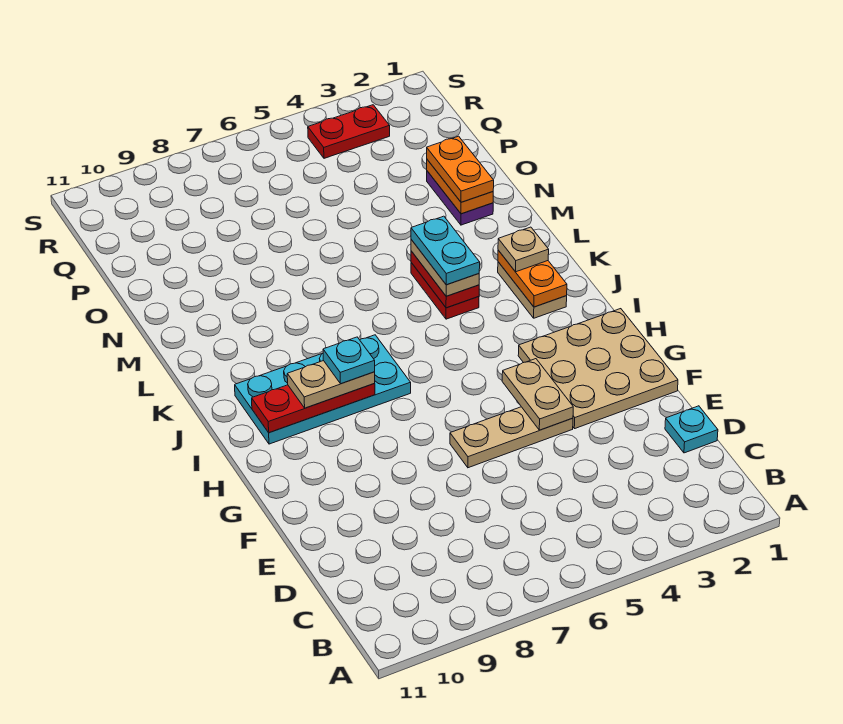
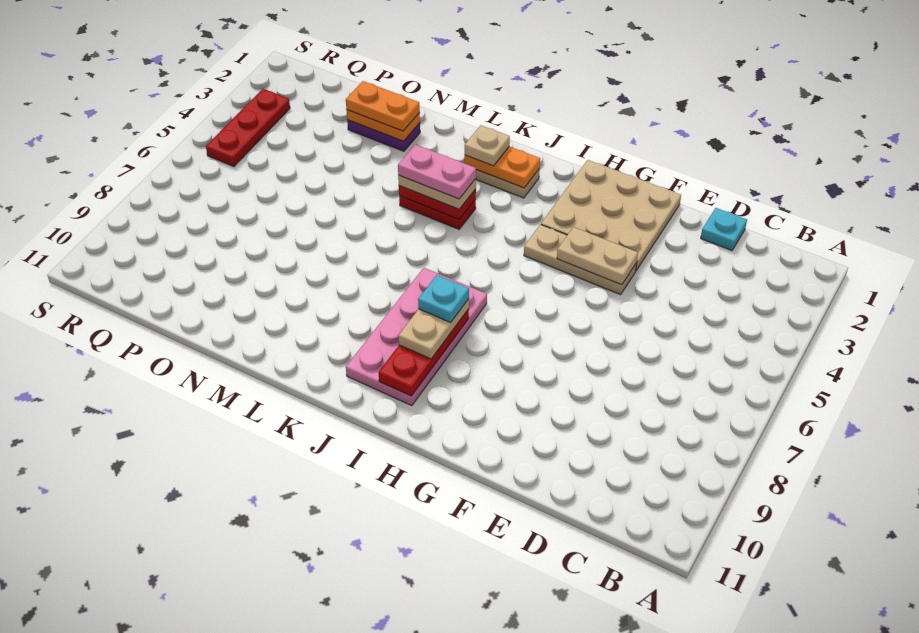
tan plate F4:F6 level 1 -> tan plate F4:H4 level 1
cyan plate I7:J10 level 1 -> pink plate I7:J10 level 1
cyan plate K4:L4 level 4 -> pink plate K4:L4 level 4
red plate R3:R4 level 1 -> red plate R3:R5 level 1

